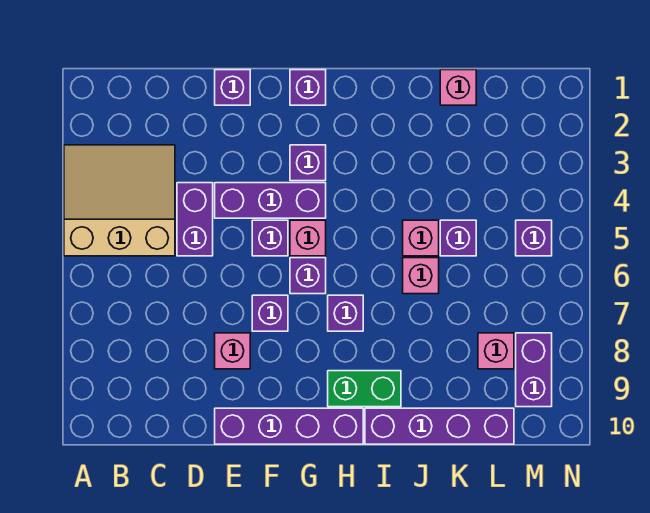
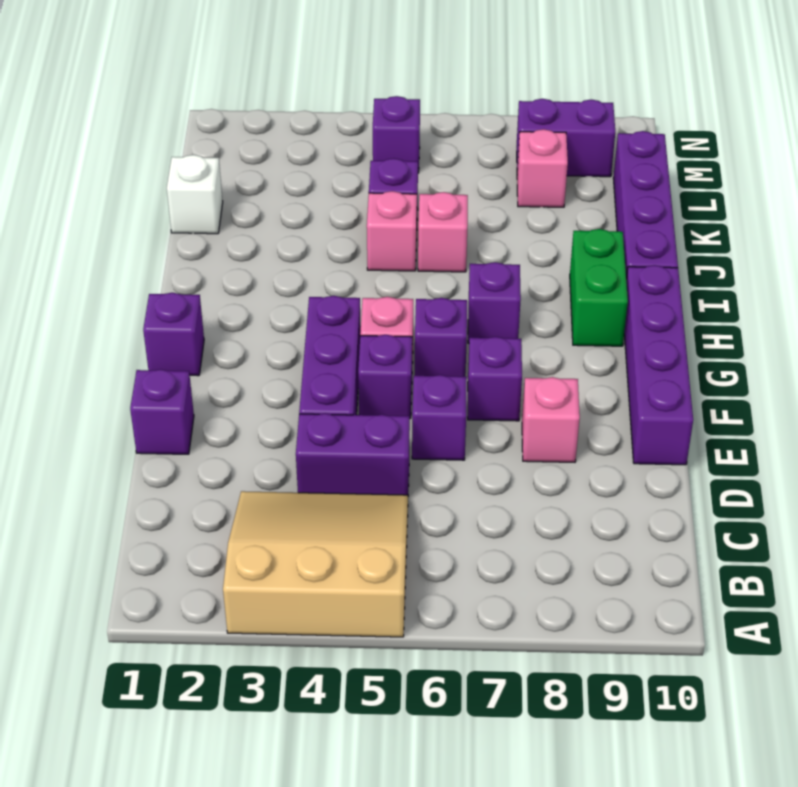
tan slope A3:C5 level 1 top 5 -> tan slope A3:C5 level 1 top A
purple brick G3 level 1 -> purple brick E6 level 1
pink brick K1 level 1 -> white brick K1 level 1

